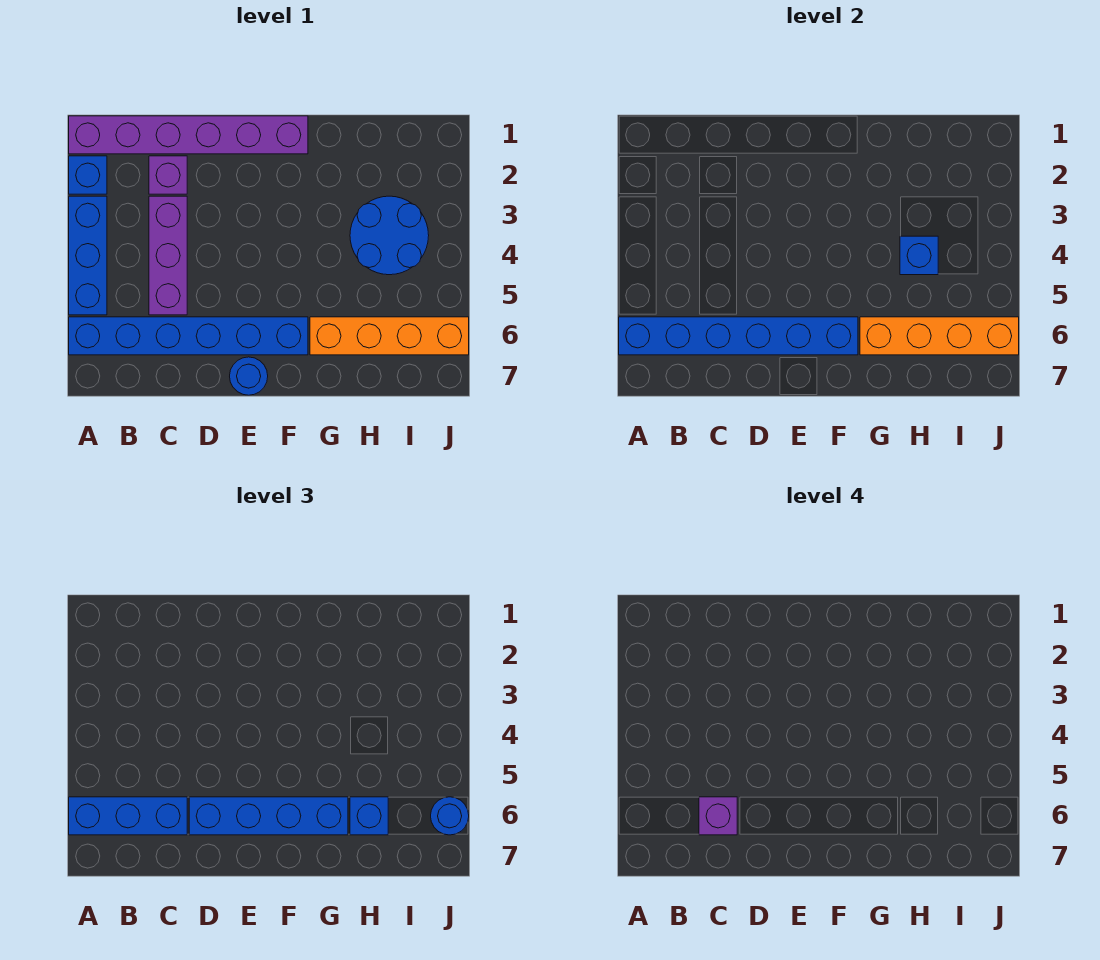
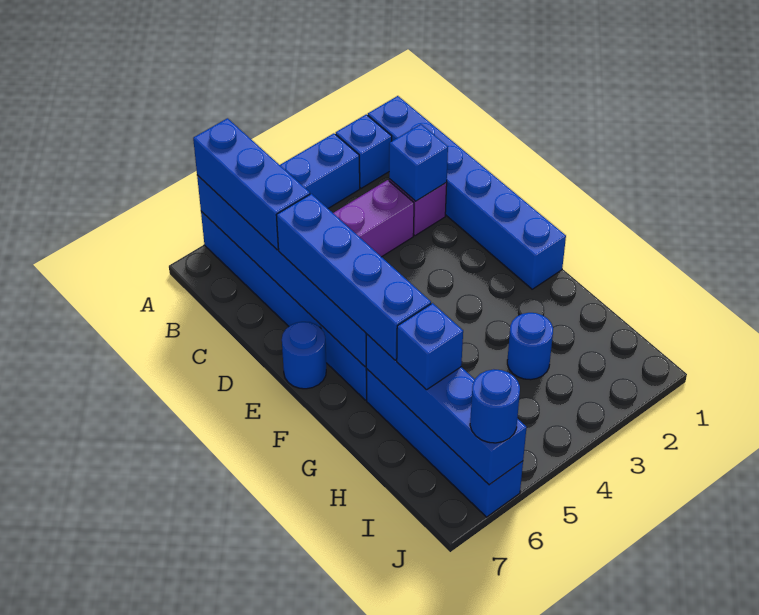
purple brick A1:F1 level 1 -> blue brick A1:F1 level 1
purple brick C6 level 4 -> none
orange brick G6:J6 level 1 -> blue brick G6:J6 level 1
orange brick G6:J6 level 2 -> blue brick G6:J6 level 2
blue round brick H3:I4 level 1 -> blue round brick H3 level 1
blue brick H4 level 2 -> blue brick C2 level 2

